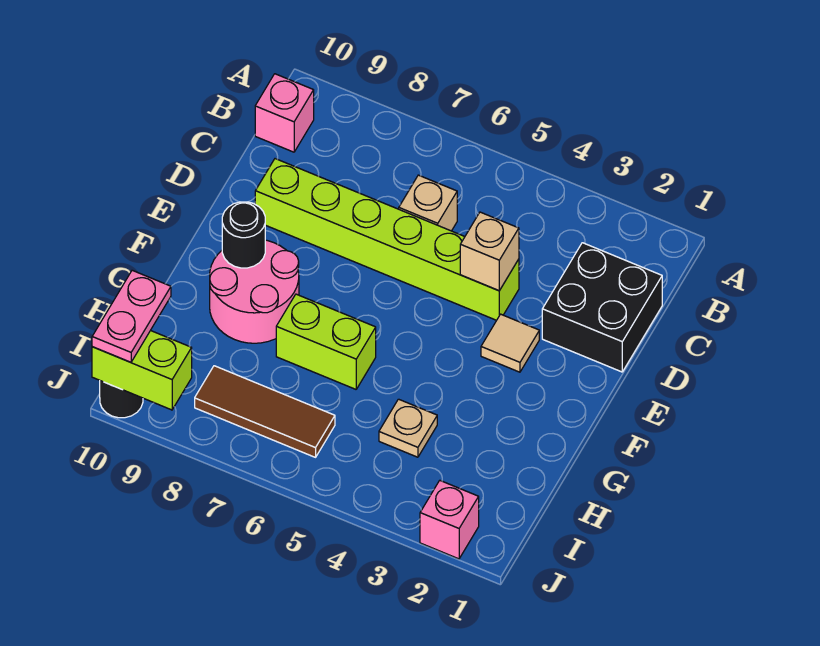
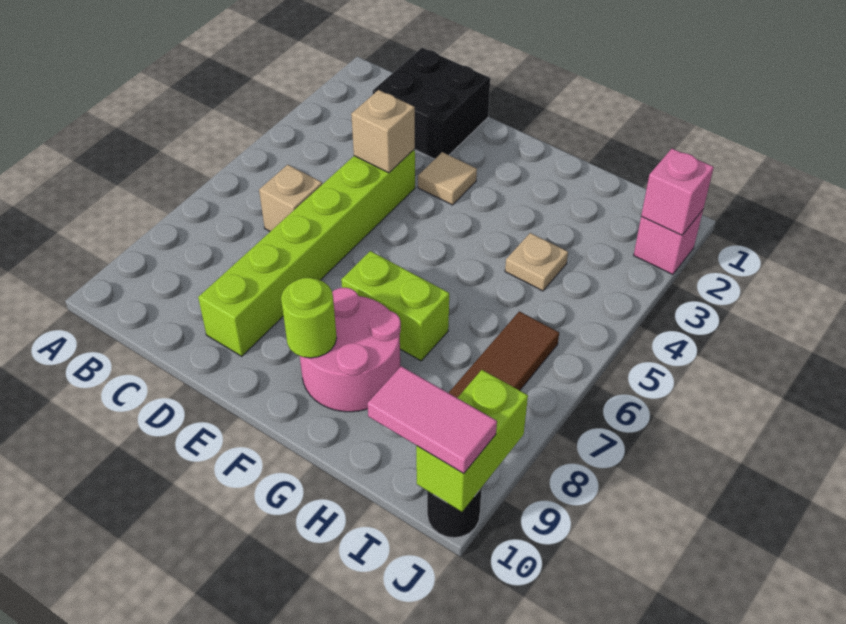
pink brick B10 level 1 -> pink brick J2 level 2
black round brick F9 level 2 -> lime round brick F9 level 2
lime brick G6:G7 level 1 -> lime brick F7:G7 level 1
pink plate I10:J10 level 3 -> pink tile I10:J10 level 3

